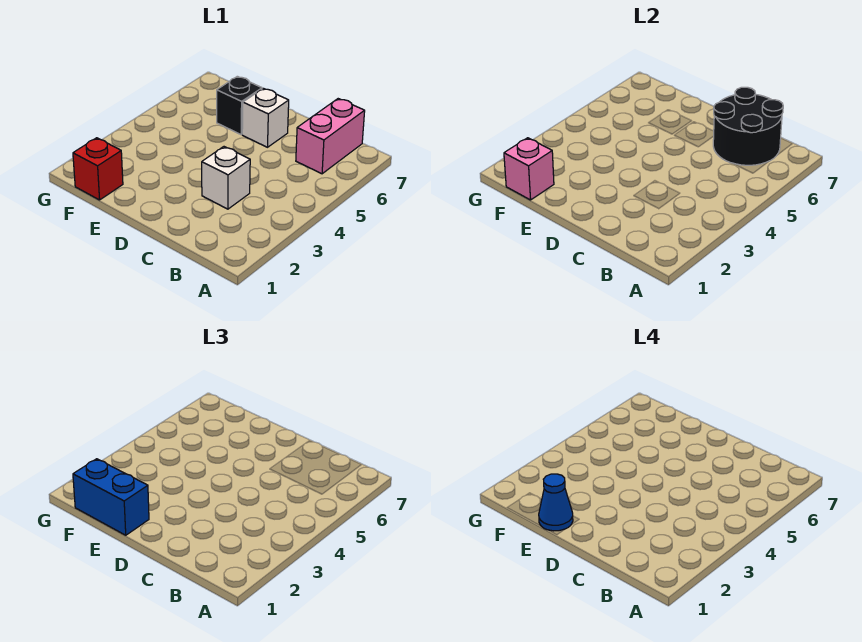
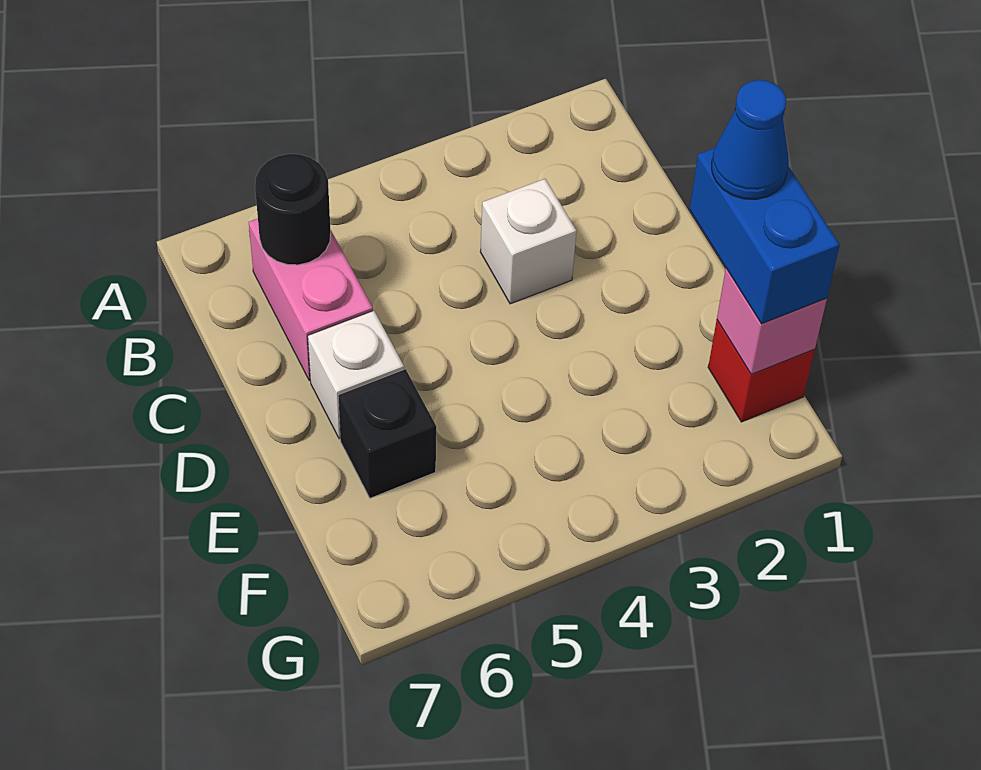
pink brick B6:B7 level 1 -> pink brick B6:C6 level 1
black round brick B6:C7 level 2 -> black round brick B6 level 2

